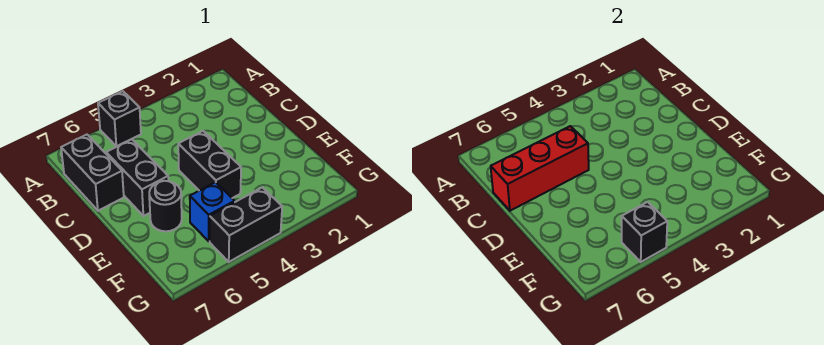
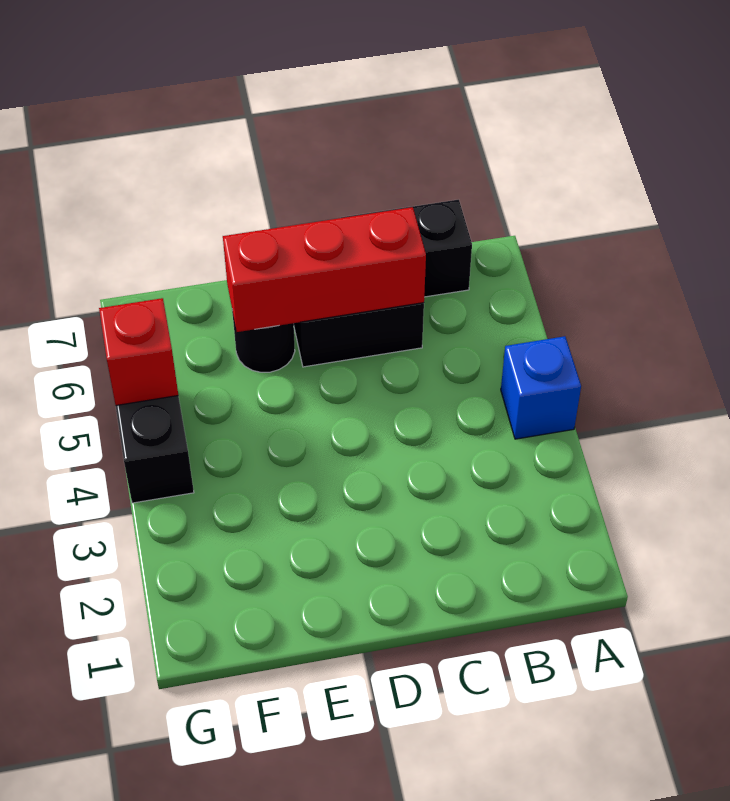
black brick A5 level 1 -> none
red brick C5:C7 level 2 -> red brick C6:E6 level 2
black brick D4:E4 level 1 -> none
blue brick F5 level 1 -> blue brick A4 level 1
black brick G5 level 2 -> red brick G5 level 2

